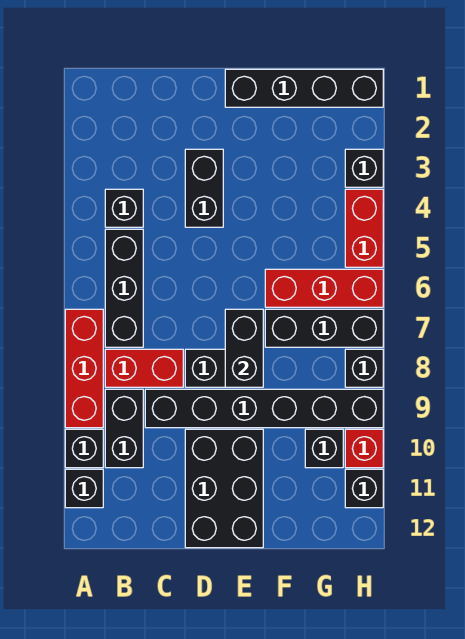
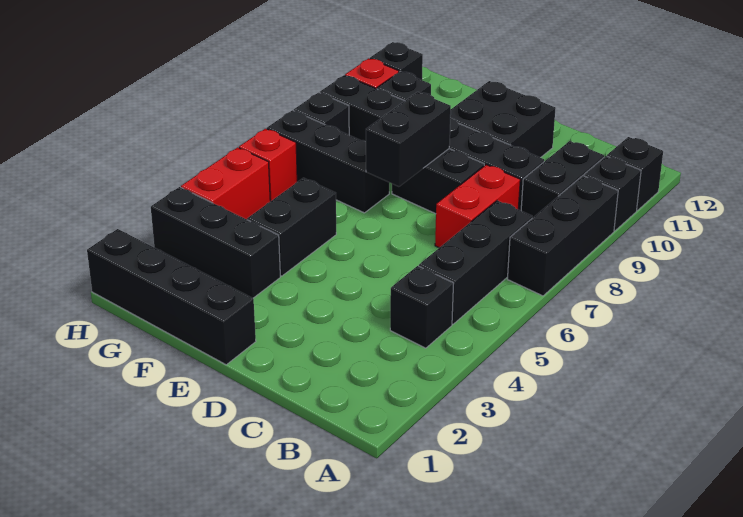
red brick A7:A9 level 1 -> black brick A7:A9 level 1
red brick B8:C8 level 1 -> red brick C7:C8 level 1
black brick D3:D4 level 1 -> black brick F4:F5 level 1
black brick D10:E12 level 1 -> black brick D10:E11 level 1
red brick F6:H6 level 1 -> red brick H6 level 1
black brick H3 level 1 -> black brick F3:H3 level 1

